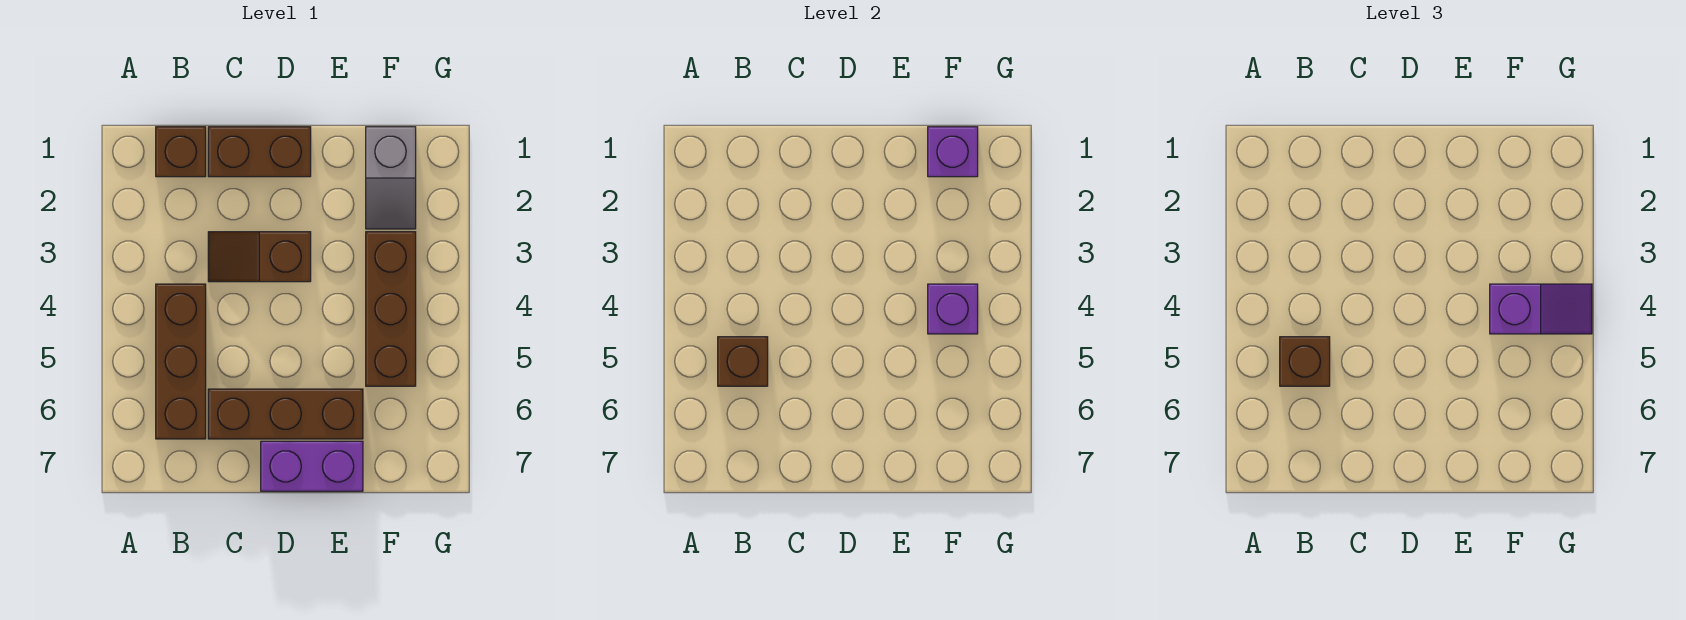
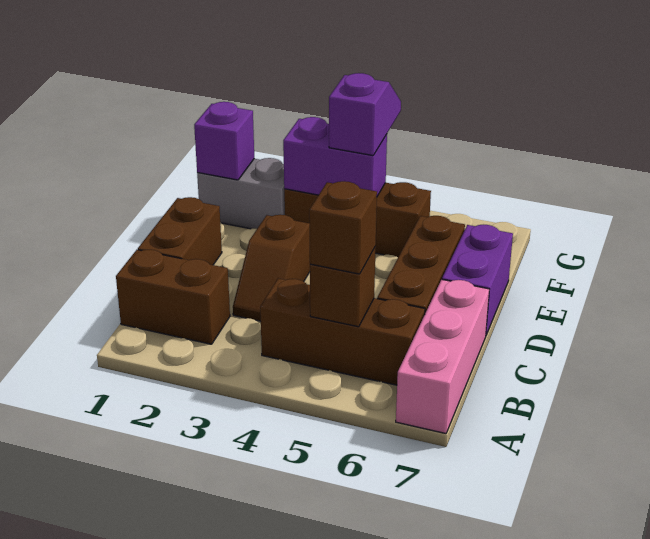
none -> pink brick A7:C7 level 1
brown brick B1 level 1 -> brown brick B1:B2 level 1
grey slope F1:F2 level 1 top 1 -> grey brick F1:F2 level 1
purple brick F4 level 2 -> purple brick F3:F4 level 2

